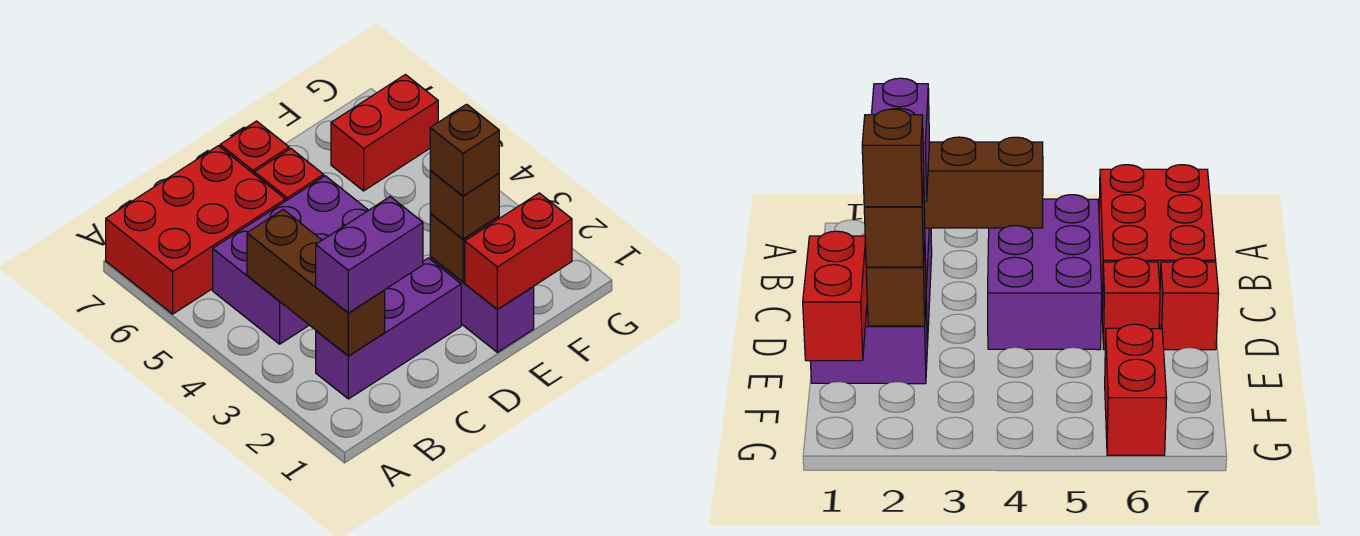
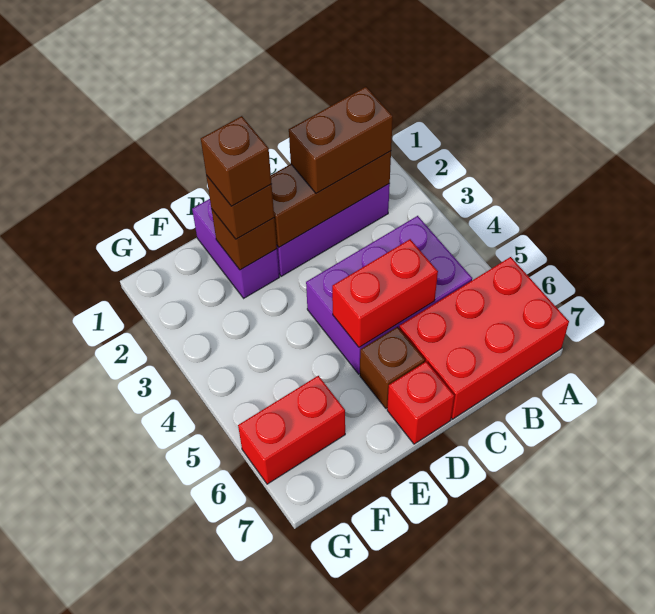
brown brick B2:B4 level 2 -> brown brick B2:D2 level 2
purple brick B2:C2 level 3 -> brown brick B2:C2 level 3
red brick D6 level 1 -> brown brick D6 level 1
red brick E1:F1 level 2 -> red brick C5:D5 level 2

